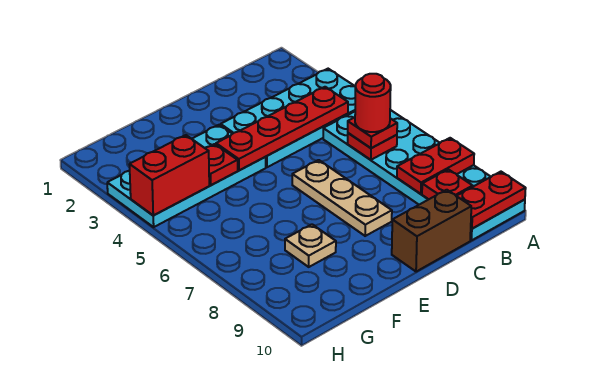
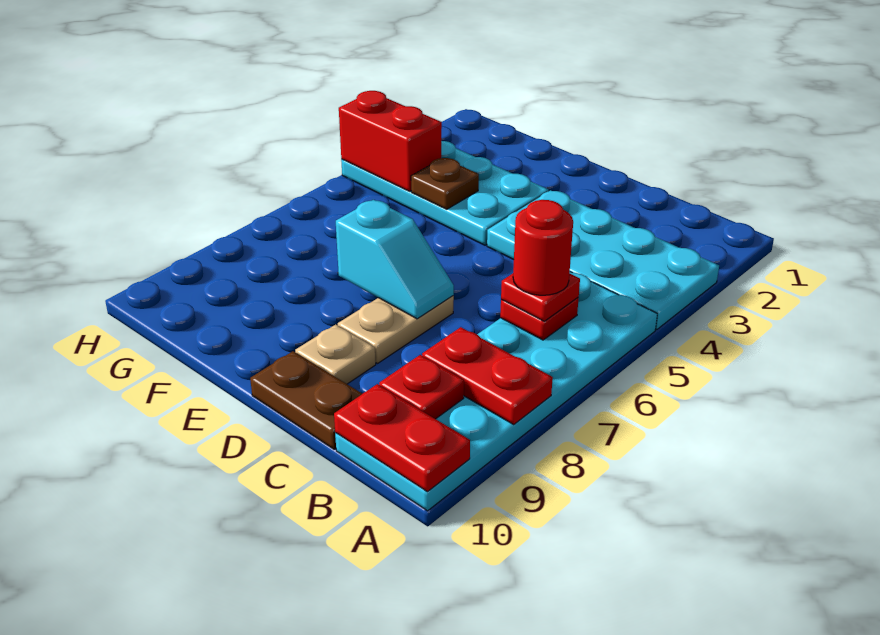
red plate B4:E4 level 2 -> none
brown brick C10:D10 level 1 -> brown plate C10:D10 level 1
tan plate D6:D8 level 1 -> tan plate D7:D8 level 1
none -> cyan slope D7:E7 level 2 top E
red plate F4 level 2 -> brown plate F4 level 2
tan plate F8 level 1 -> tan plate D9 level 1

